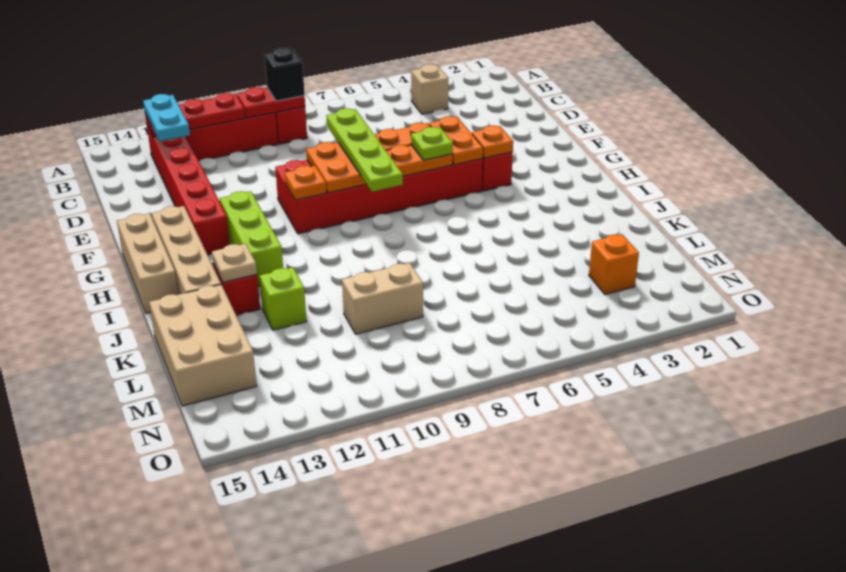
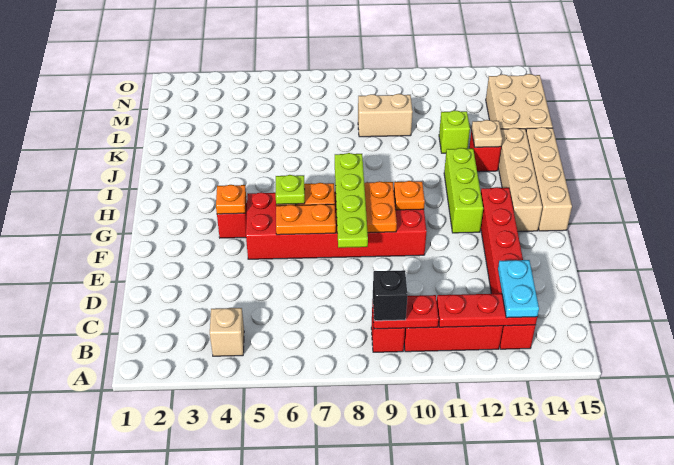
orange plate F5:G5 level 2 -> none
tan brick G15:I15 level 1 -> tan brick G15:J15 level 1
orange brick M3 level 1 -> none

